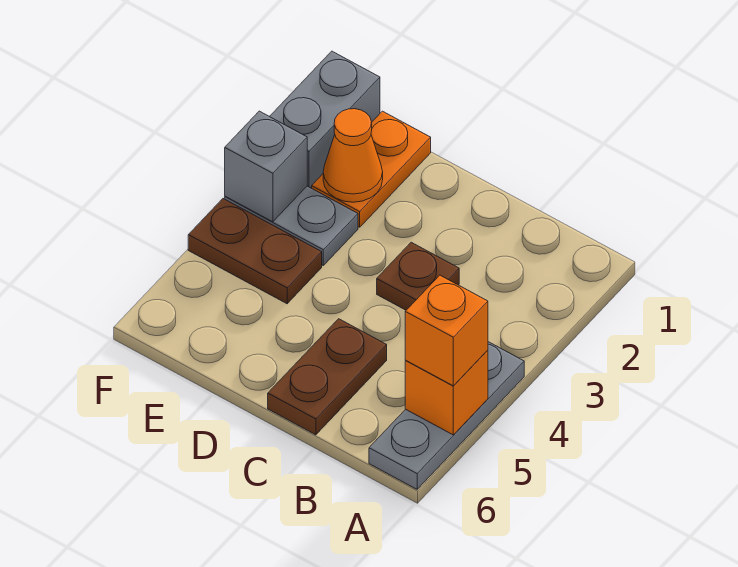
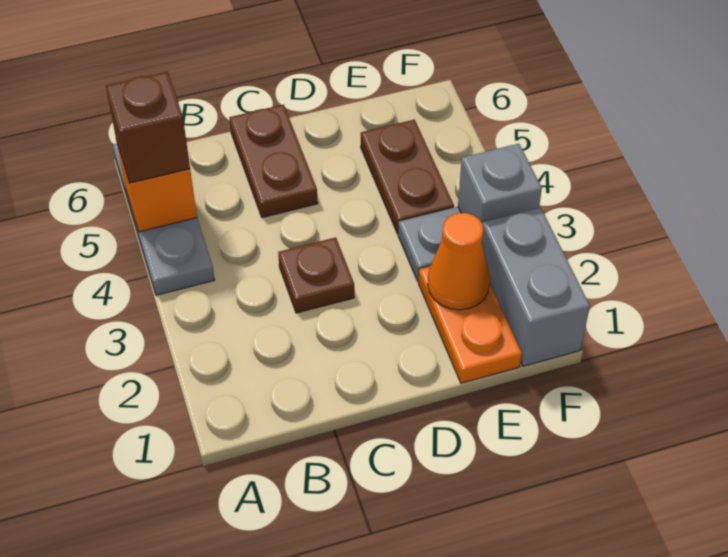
orange brick A5 level 3 -> brown brick A5 level 3
brown plate E4:F4 level 1 -> brown plate E4:E5 level 1

